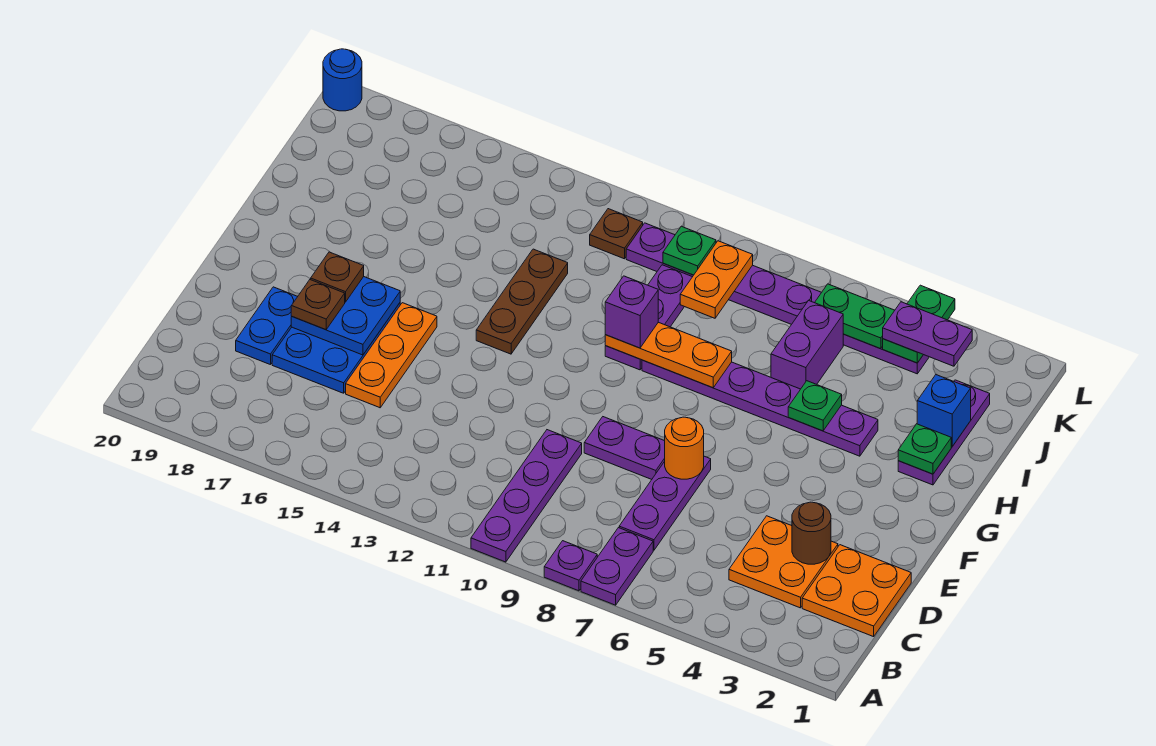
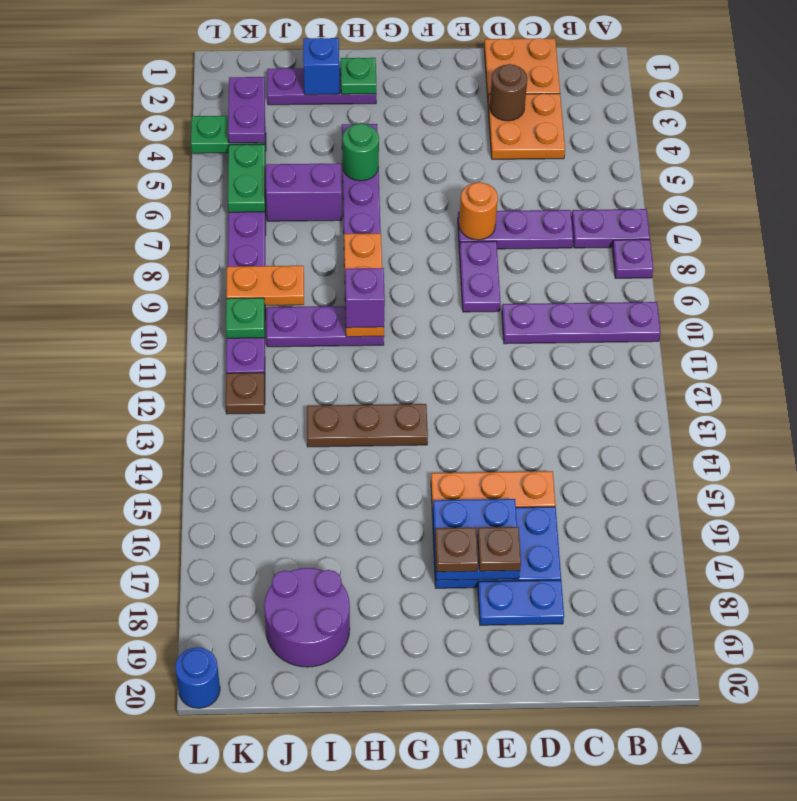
green plate H5 level 2 -> green round brick H5 level 2
none -> purple round brick I18:J19 level 1

